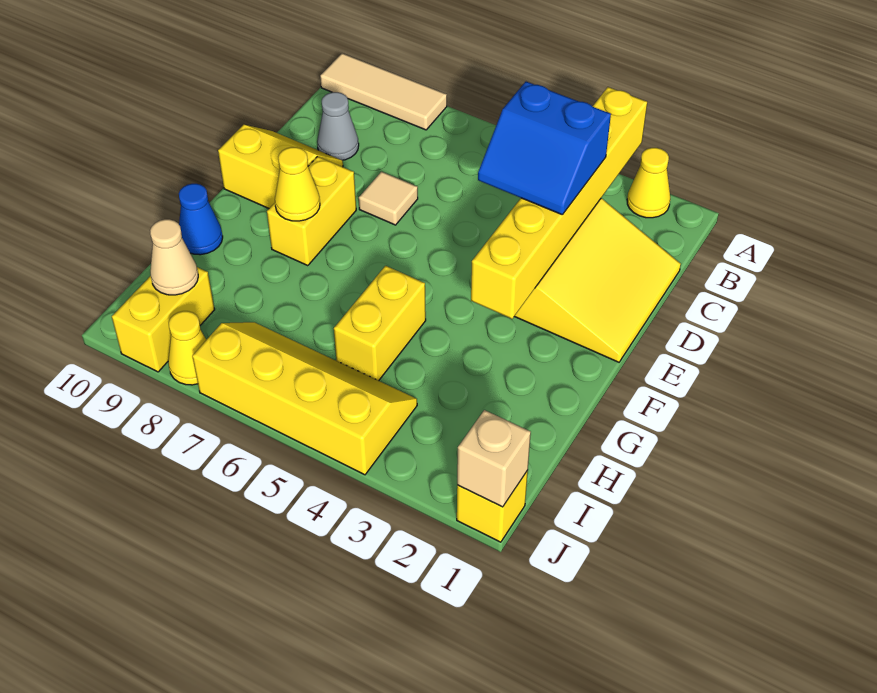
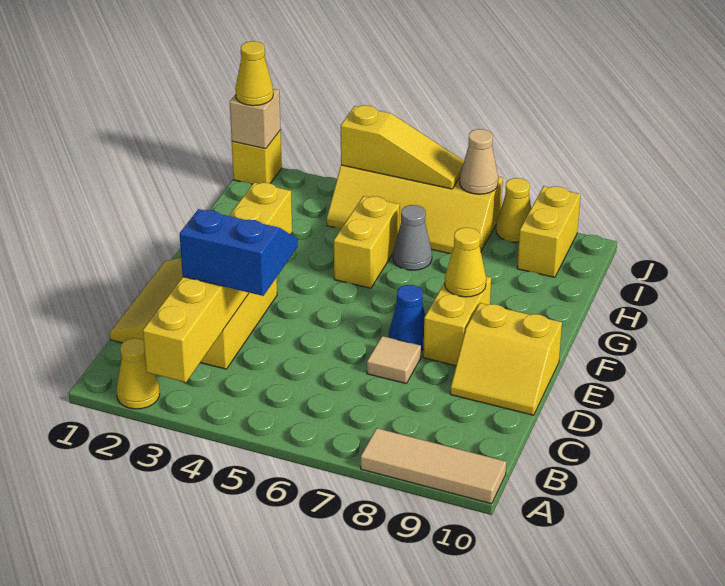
grey cone C9 level 1 -> grey cone H6 level 1
blue cone G10 level 1 -> blue cone E7 level 1
tan cone I9 level 2 -> tan cone J7 level 2
none -> yellow cone J1 level 3
none -> yellow slope J4:J6 level 2 top 4

